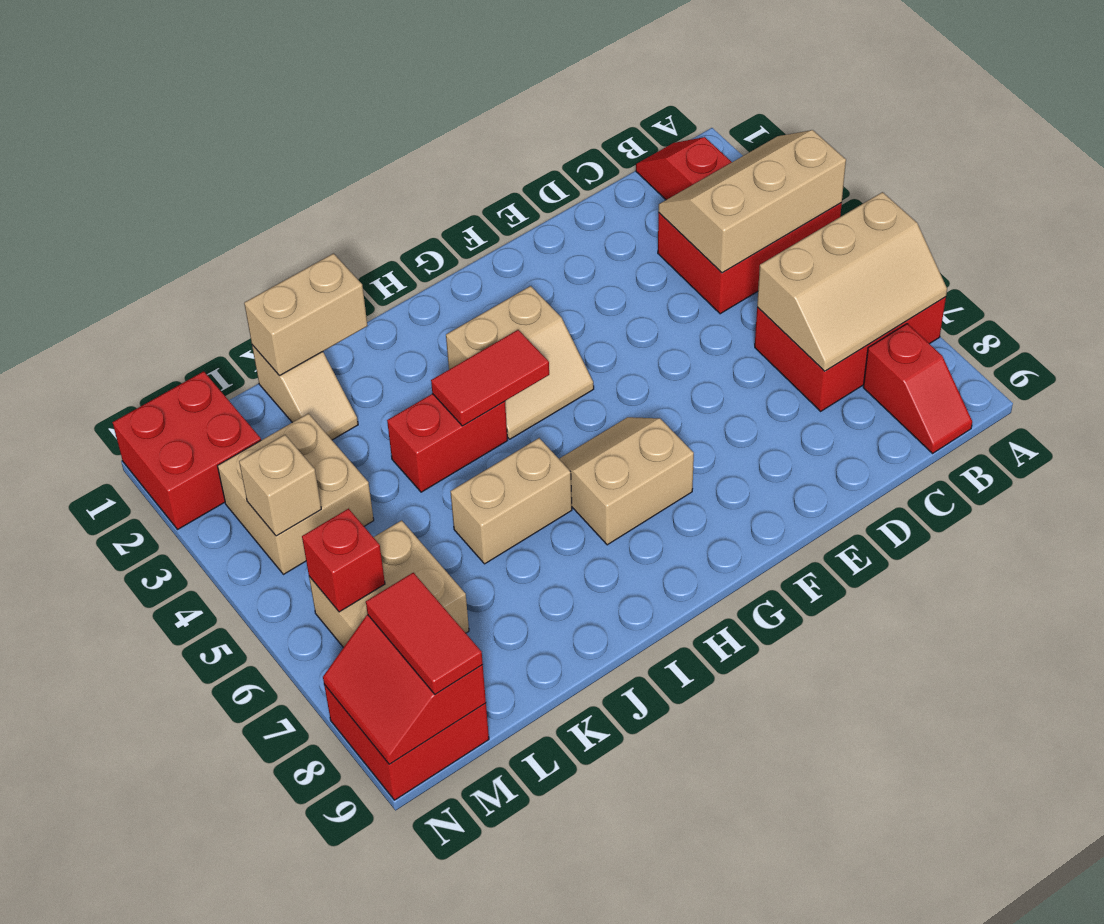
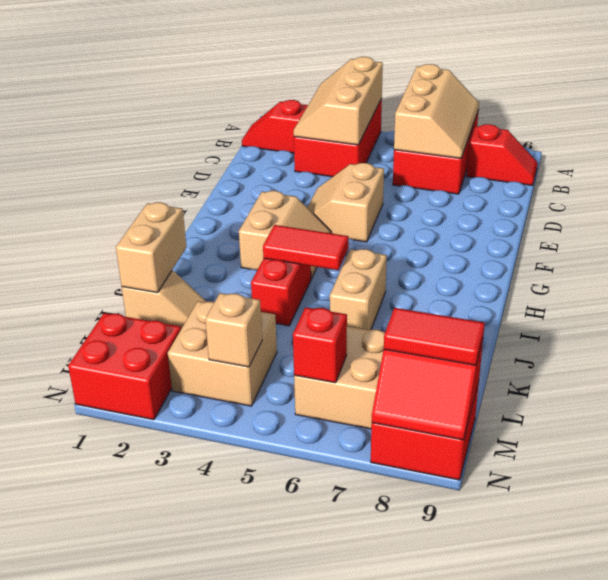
tan slope G6:H7 level 1 top 7 -> tan slope E4:F5 level 1 top 5
red tile H4:I4 level 2 -> red tile I4:I5 level 2

